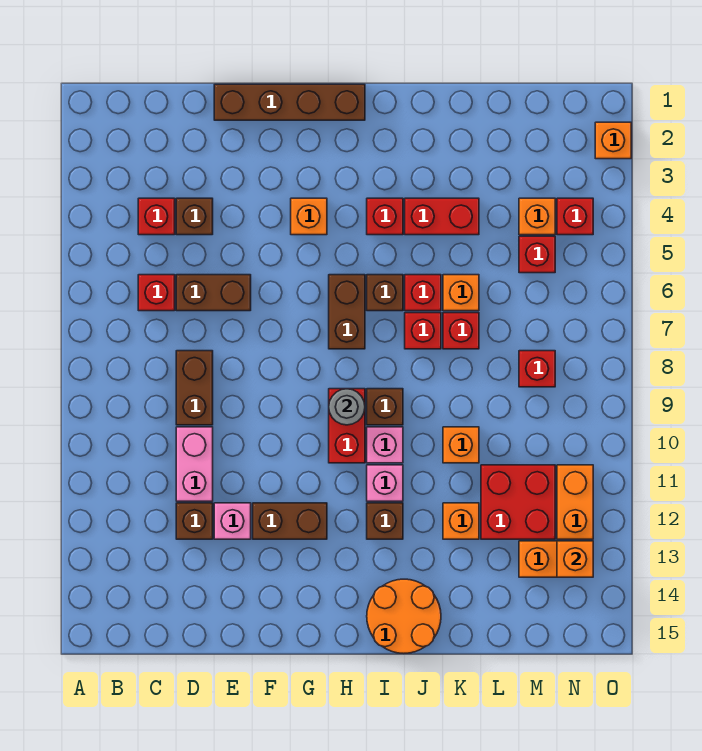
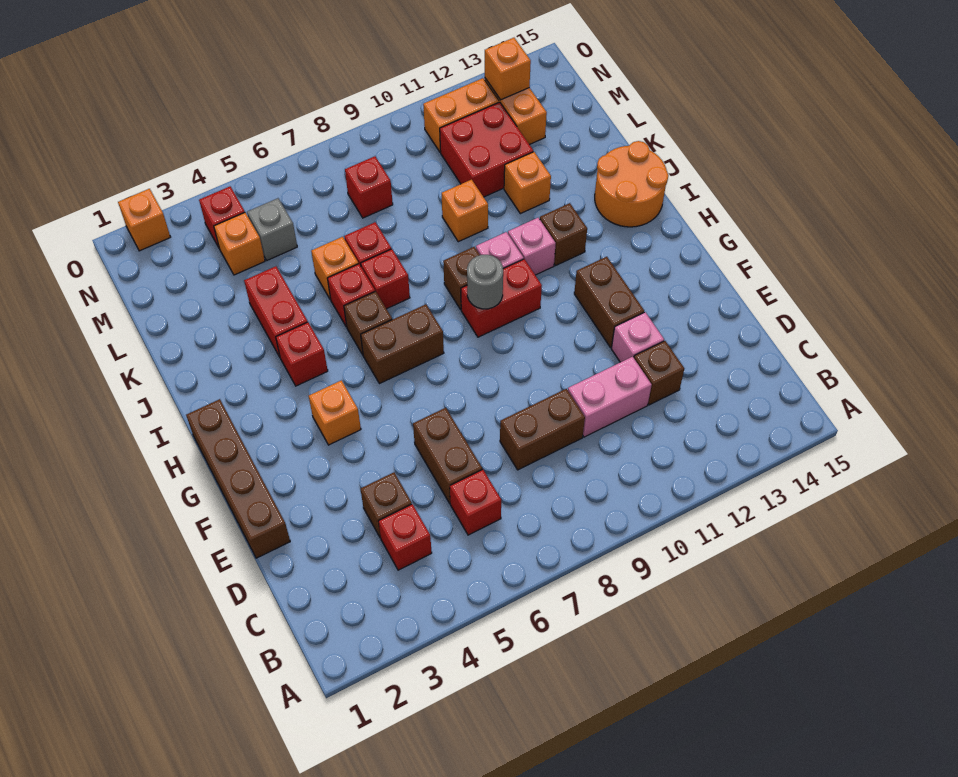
red brick M5 level 1 -> grey brick M5 level 1

